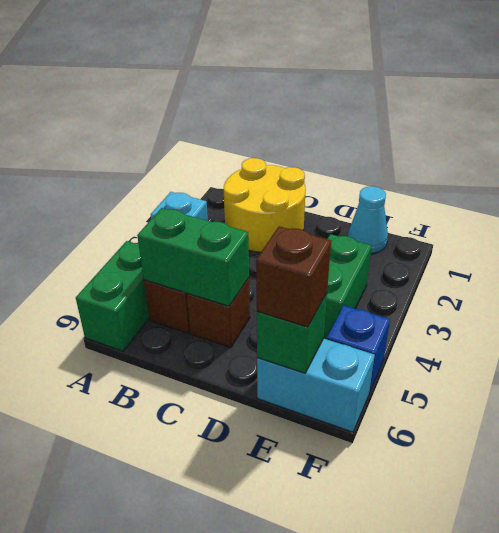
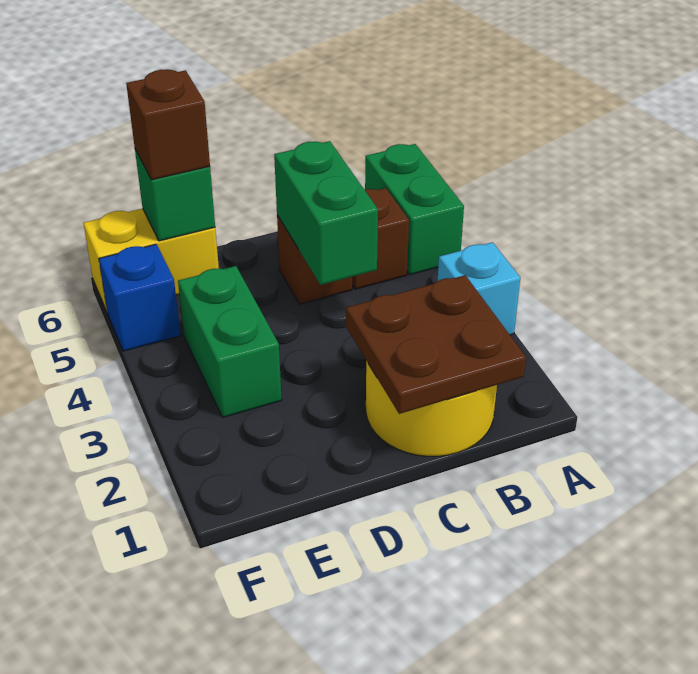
none -> brown plate B1:C2 level 2
green brick B5:C5 level 2 -> green brick C4:C5 level 2
cyan cone E1 level 1 -> none
cyan brick E6:F6 level 1 -> yellow brick E6:F6 level 1

